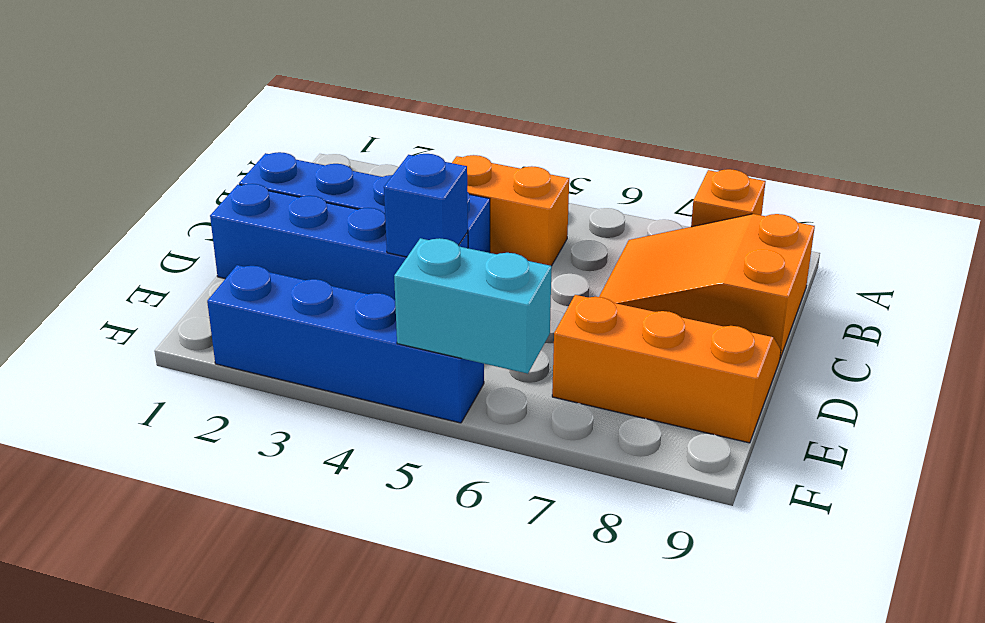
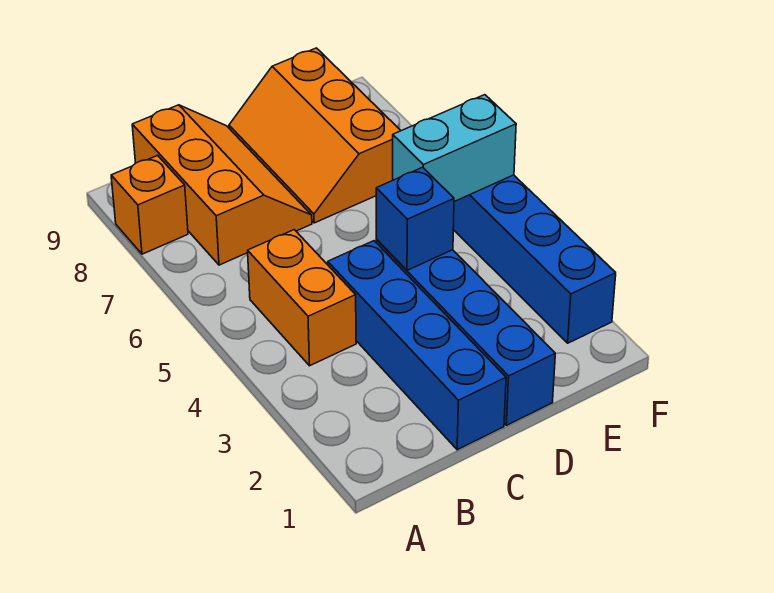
orange slope B7:C9 level 1 top 9 -> orange slope B7:C9 level 1 top B
cyan brick F5:F6 level 2 -> cyan brick E5:F5 level 2

